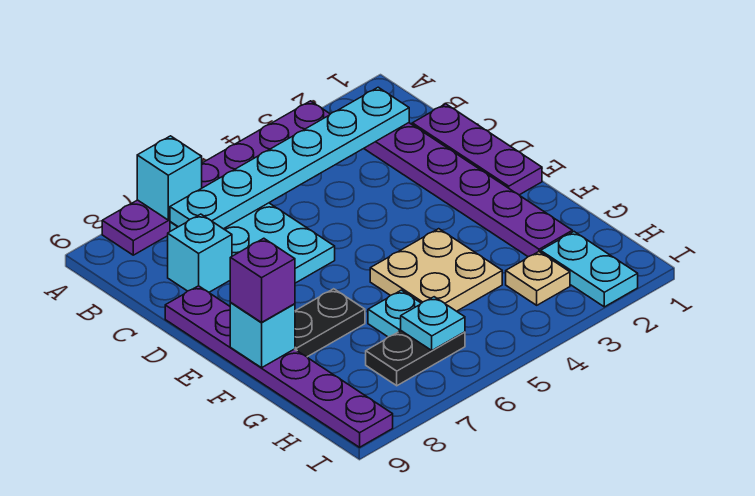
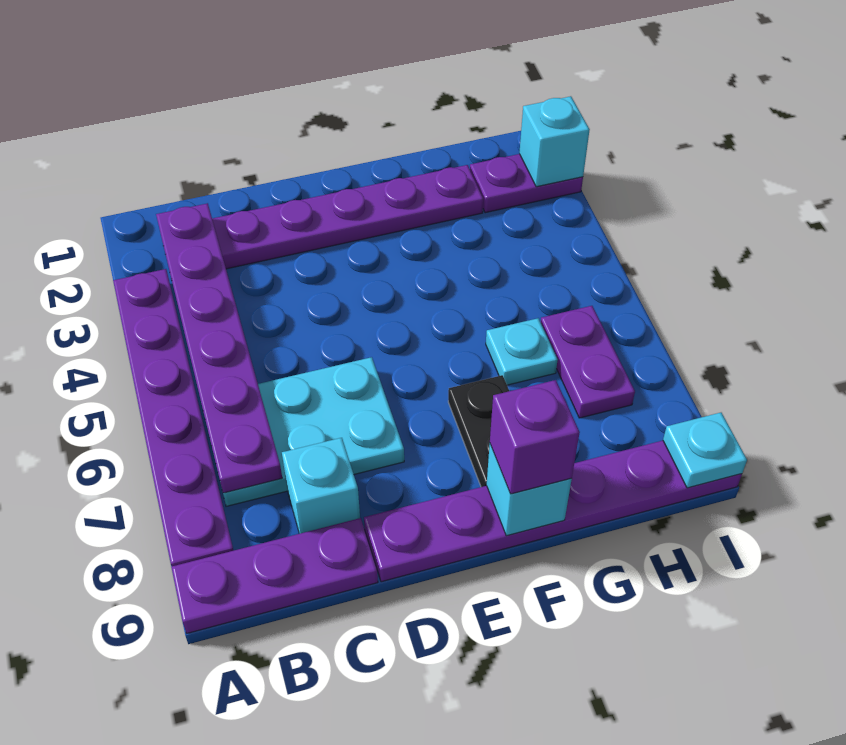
cyan brick A7 level 2 -> cyan brick I2 level 2
cyan plate B2:B7 level 2 -> purple plate B2:B7 level 2
purple plate C1:E1 level 1 -> purple plate A9:C9 level 1
tan plate F4:G5 level 1 -> none
cyan plate H2:I2 level 1 -> purple plate H2:I2 level 1
tan plate H3 level 1 -> none
black plate H6:H7 level 1 -> purple plate H6:H7 level 1
cyan plate H6 level 2 -> cyan plate I9 level 2

